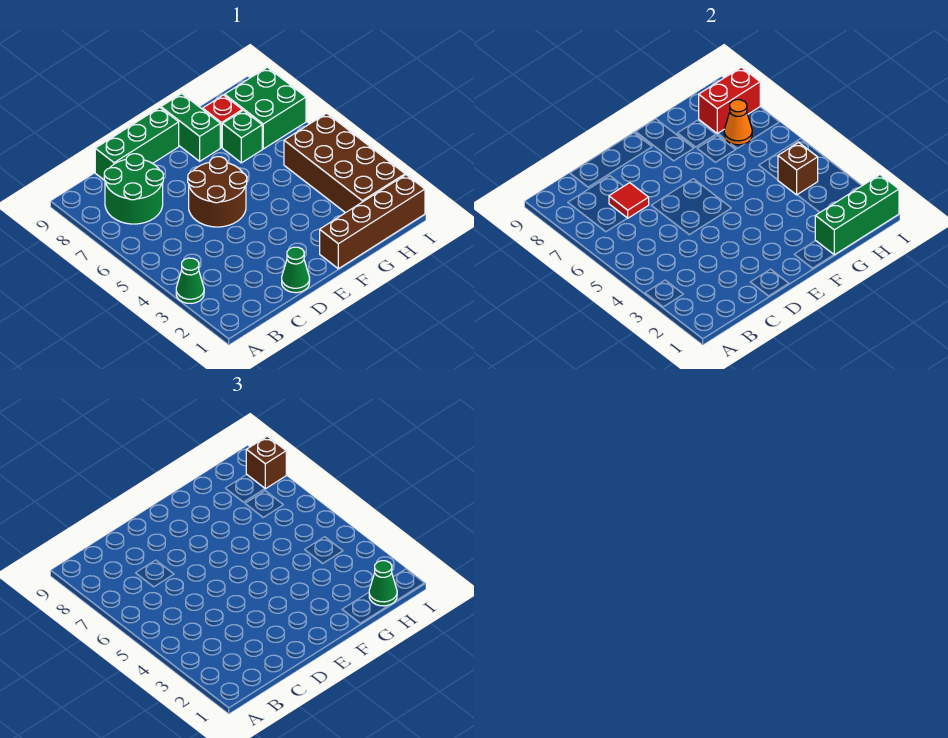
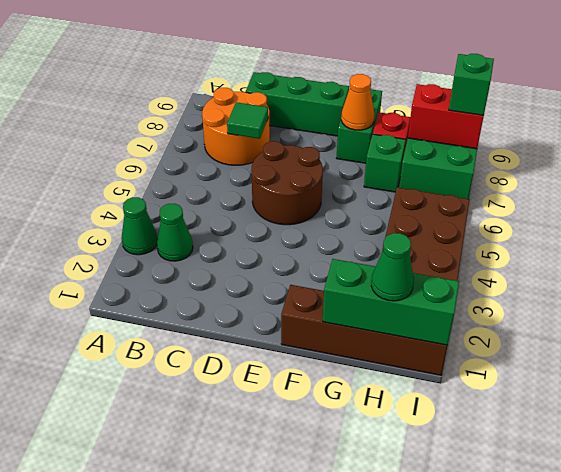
green round brick B7:C8 level 1 -> orange round brick B7:C8 level 1
red tile C7 level 2 -> green tile C7 level 2
green cone D1 level 1 -> green cone B3 level 1
brown brick H4 level 2 -> none
orange cone H7 level 2 -> orange cone F8 level 2
brown brick I8 level 3 -> green brick I8 level 3

